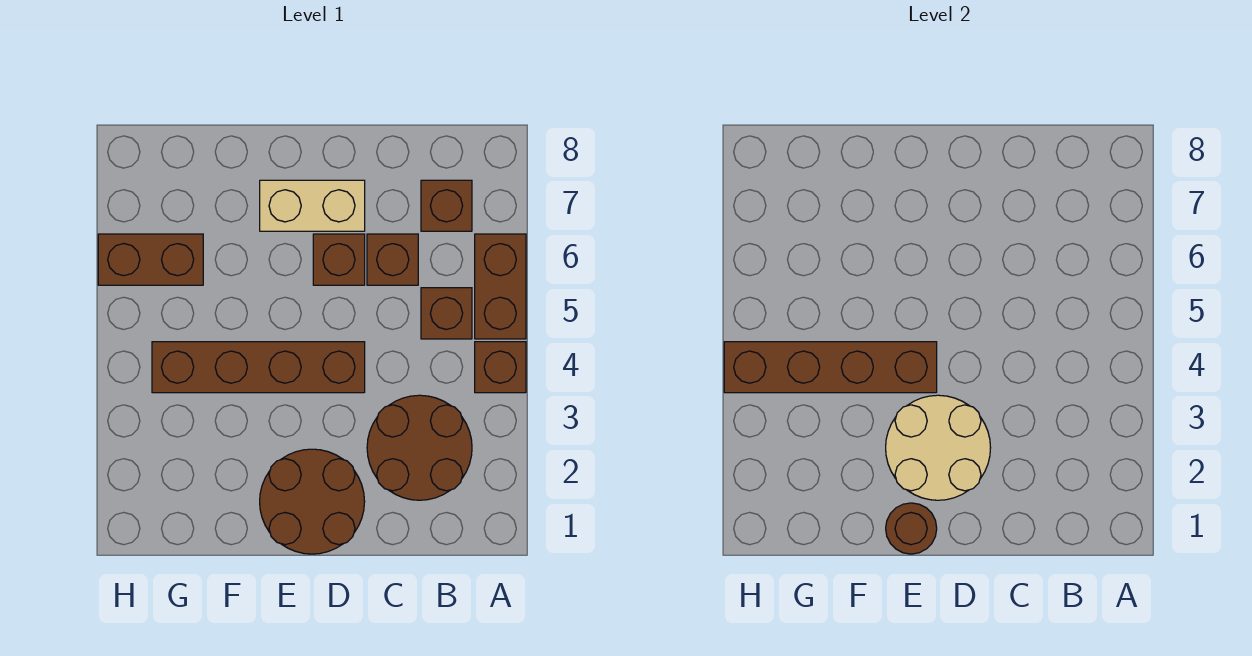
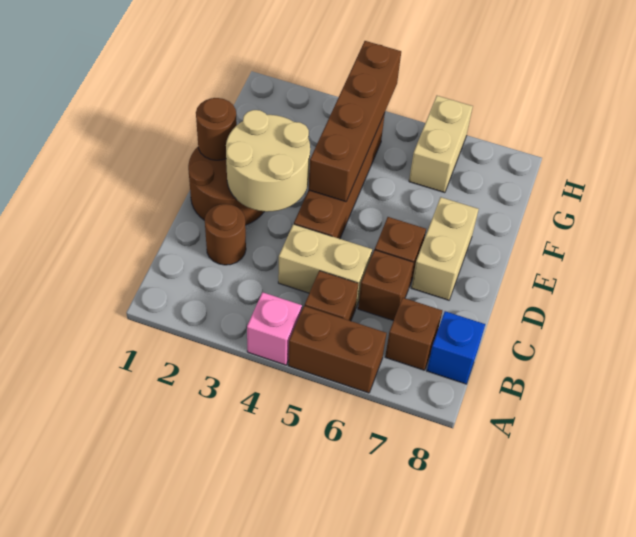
brown brick A4 level 1 -> pink brick A4 level 1
brown round brick B2:C3 level 1 -> brown round brick C2 level 1
none -> blue brick B8 level 1
none -> tan brick C4:C5 level 1
brown brick G6:H6 level 1 -> tan brick G6:H6 level 1

